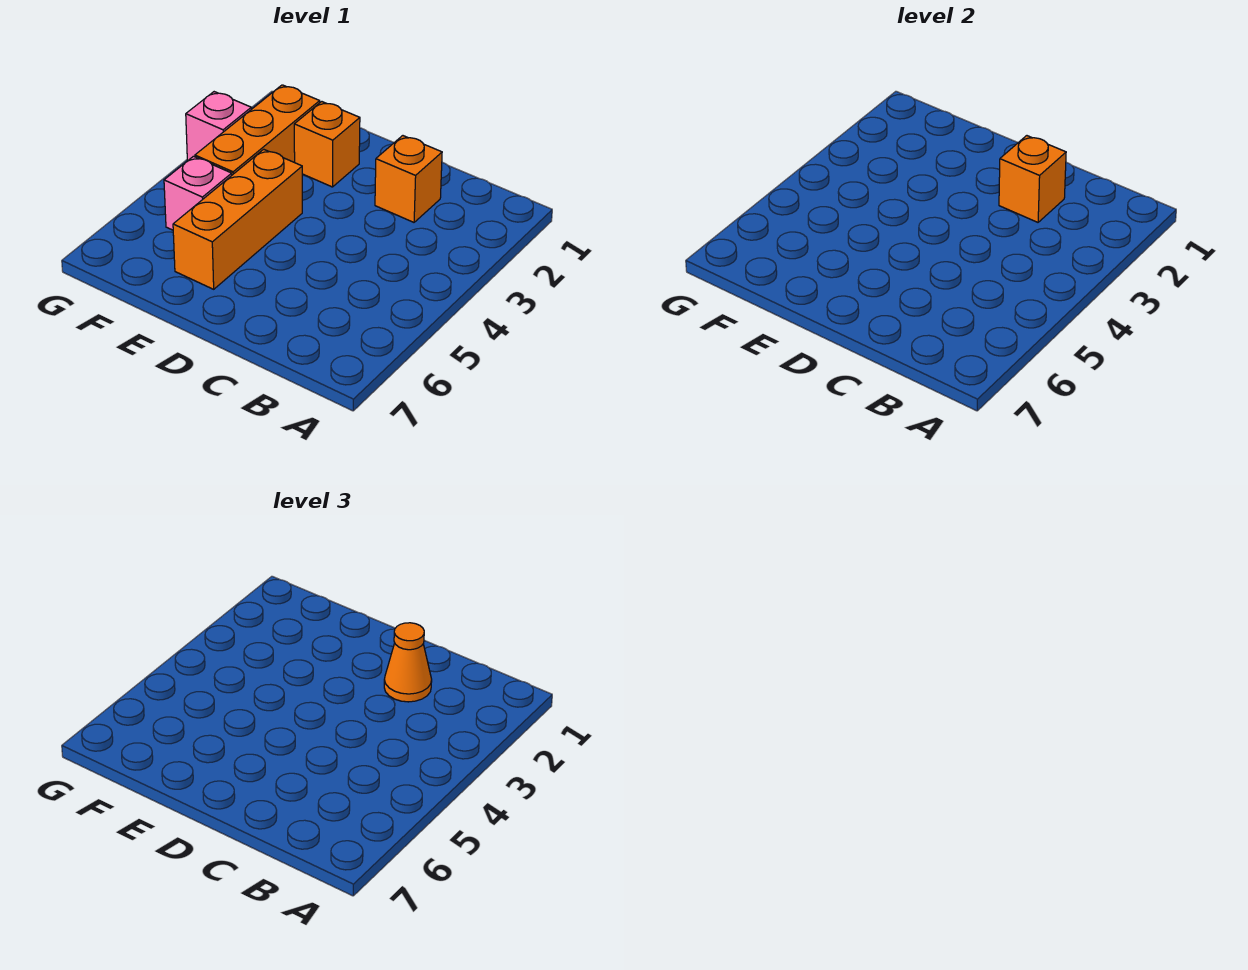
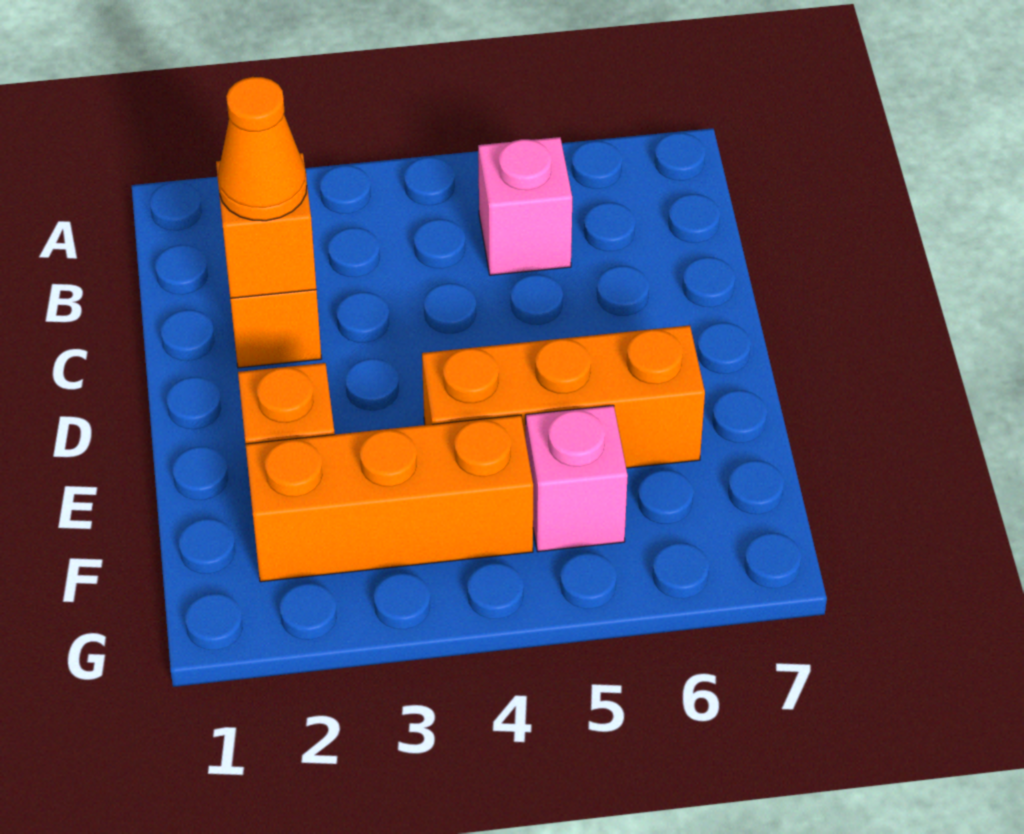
pink brick G3 level 1 -> pink brick B5 level 1

